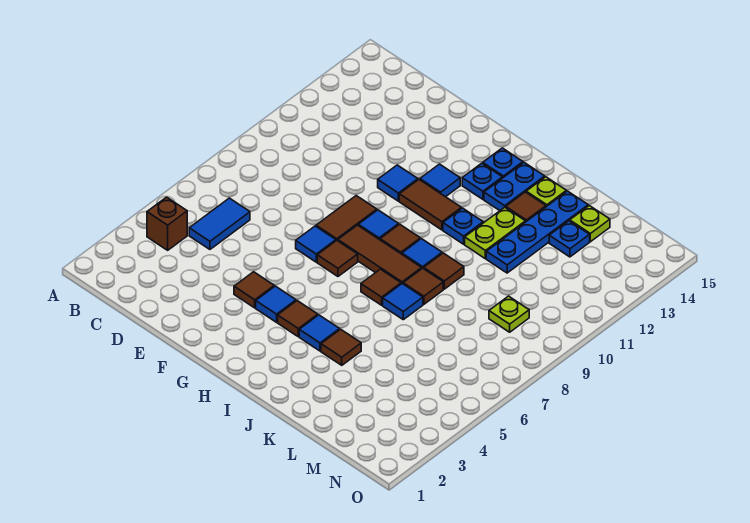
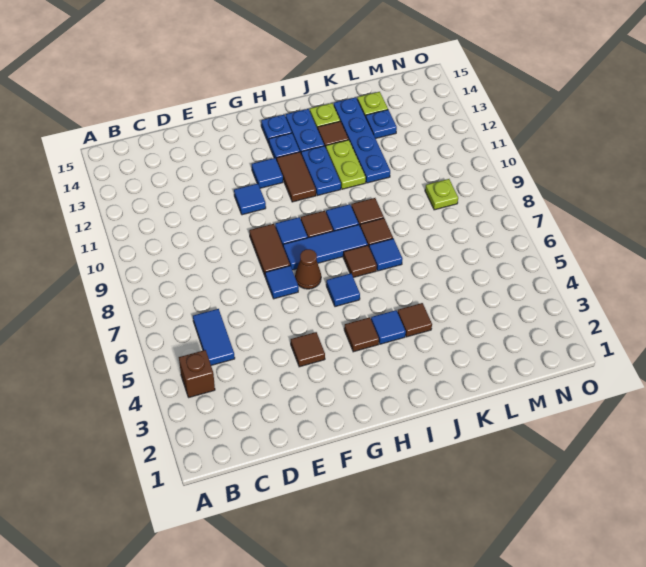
blue tile G4 level 1 -> blue tile H6 level 1
brown tile G7 level 1 -> brown cone G7 level 1
brown tile G8:I8 level 1 -> blue tile G8:I8 level 1
brown tile G11:H11 level 1 -> brown tile H11:H12 level 1
blue plate I11 level 1 -> blue plate I11:I12 level 1

